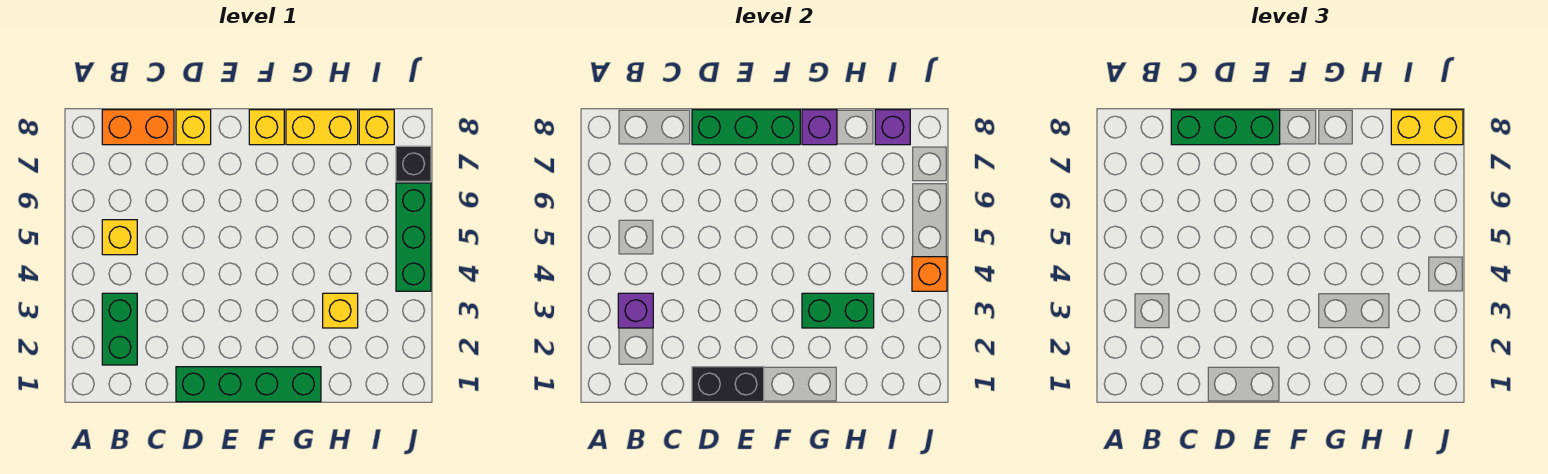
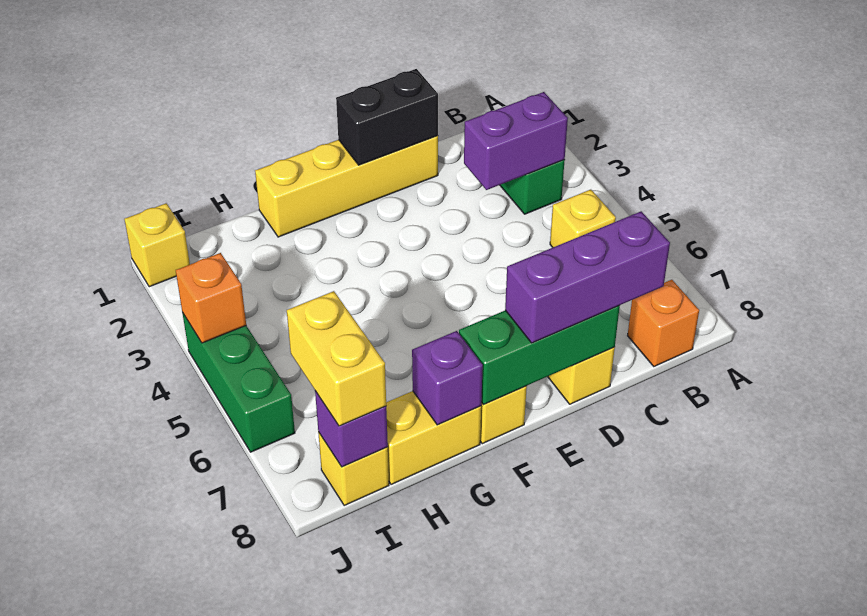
purple brick B3 level 2 -> purple brick B3:C3 level 2
orange brick B8:C8 level 1 -> orange brick B8 level 1
green brick C8:E8 level 3 -> purple brick C8:E8 level 3
green brick D1:G1 level 1 -> yellow brick D1:G1 level 1
green brick G3:H3 level 2 -> none
yellow brick H3 level 1 -> yellow brick J1 level 1
yellow brick I8:J8 level 3 -> yellow brick I7:I8 level 3
black brick J7 level 1 -> none

